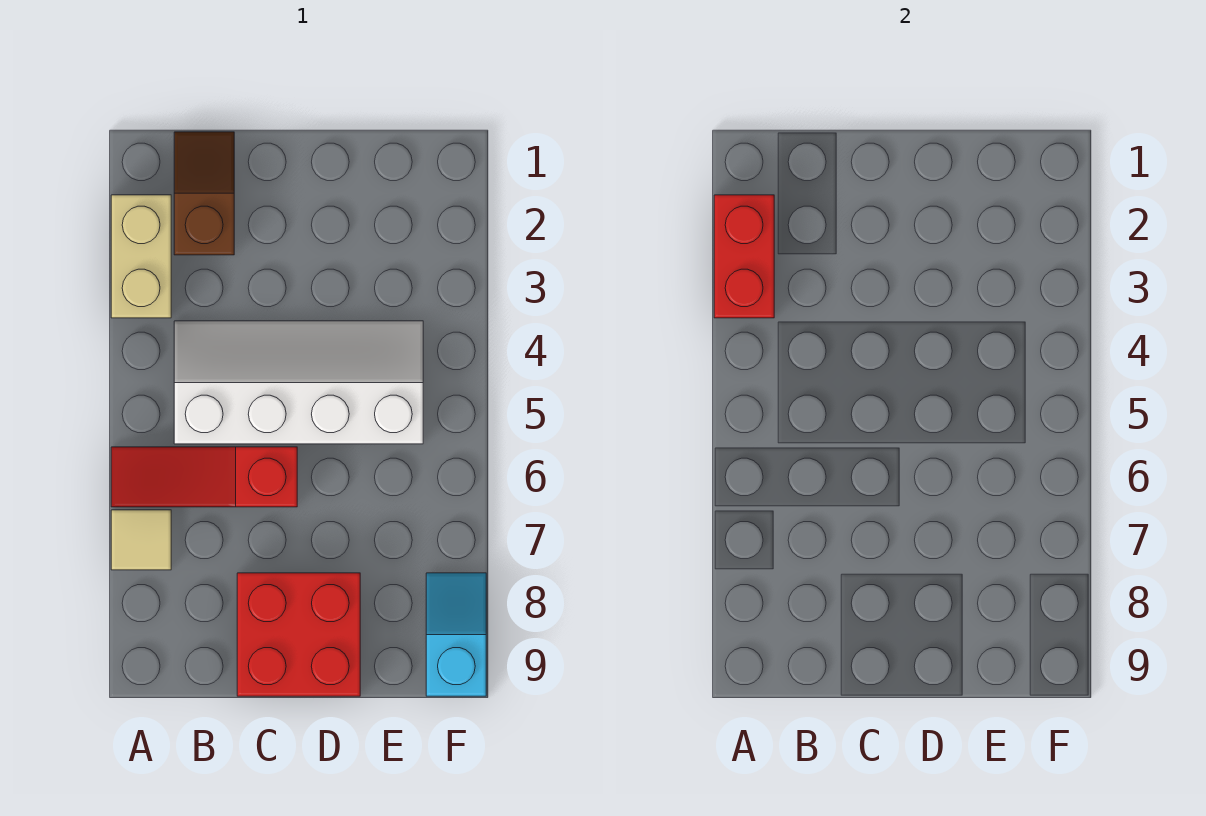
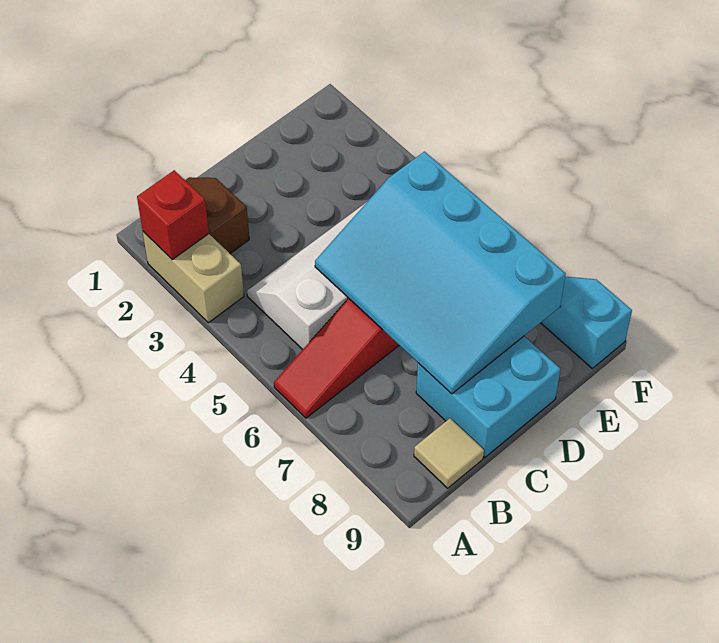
red brick A2:A3 level 2 -> red brick A2 level 2
tan tile A7 level 1 -> tan tile B9 level 1
none -> cyan slope C5:E8 level 2 top E
red brick C8:D9 level 1 -> cyan brick C8:D9 level 1

